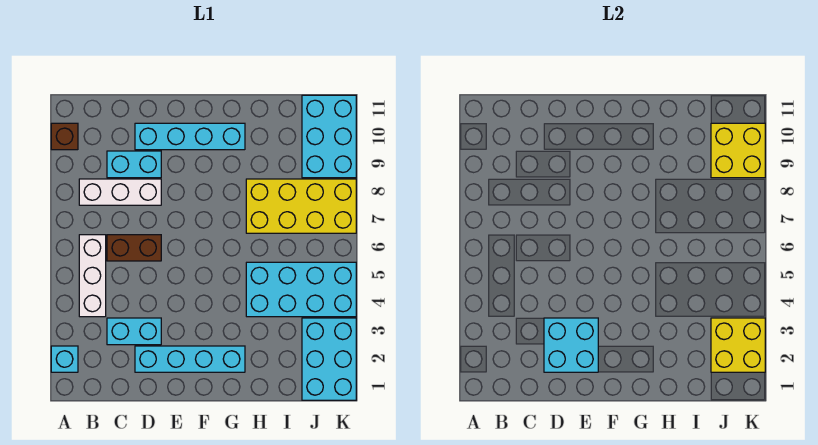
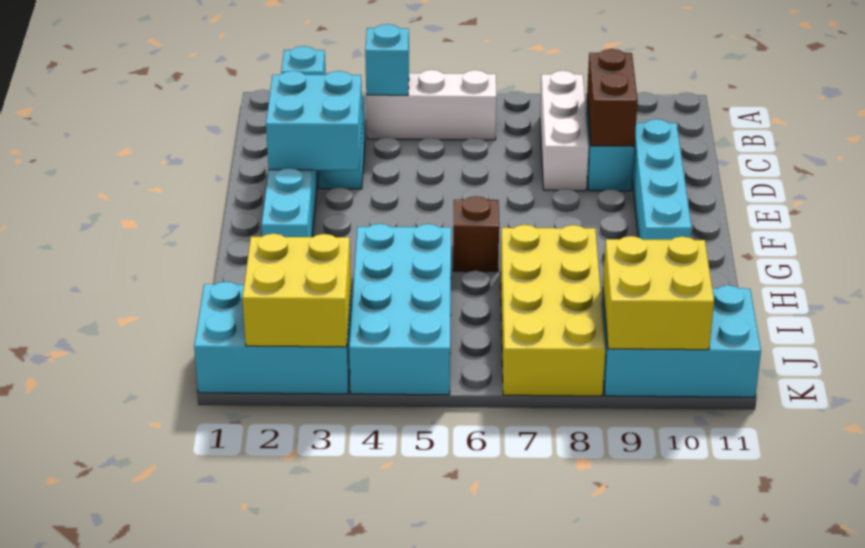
brown brick A10 level 1 -> brown brick G6 level 1
none -> cyan brick B4 level 2
brown brick C6:D6 level 1 -> brown brick C9:D9 level 2

